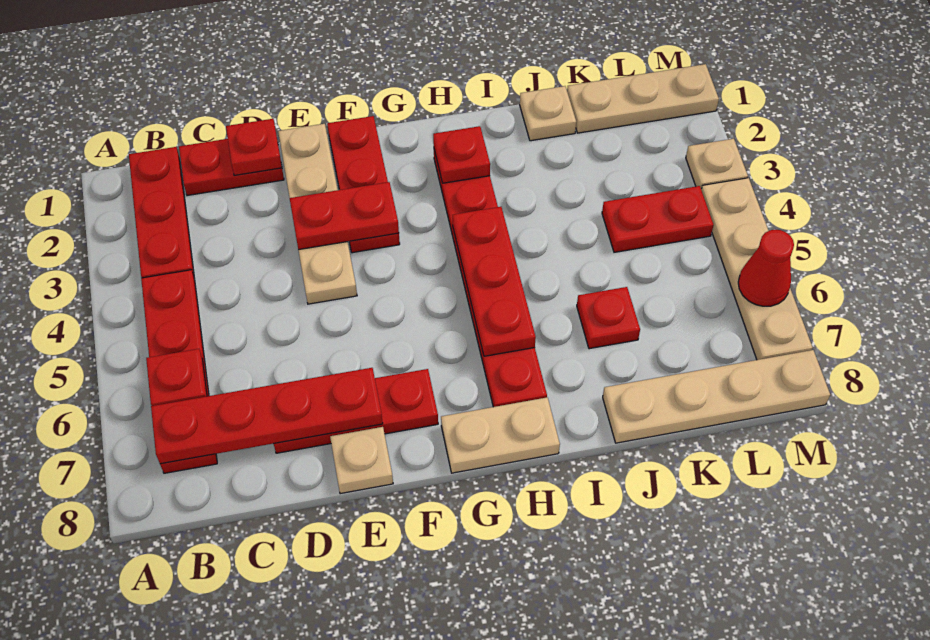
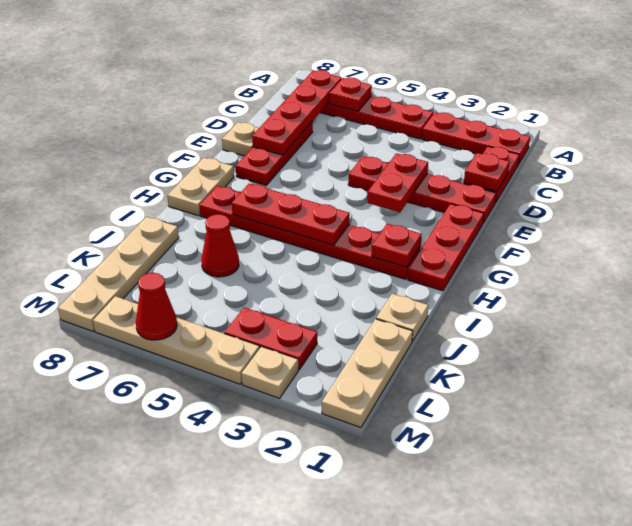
tan plate E1:E4 level 1 -> red plate E1:E4 level 1
red plate F1:F3 level 1 -> red plate F1:H1 level 1
red plate J6 level 1 -> red cone J6 level 1
red plate K4:L4 level 1 -> red plate L3:L4 level 1

